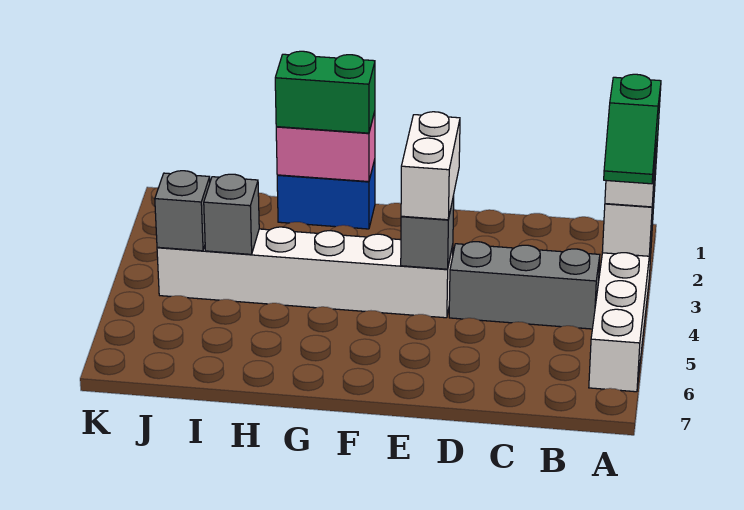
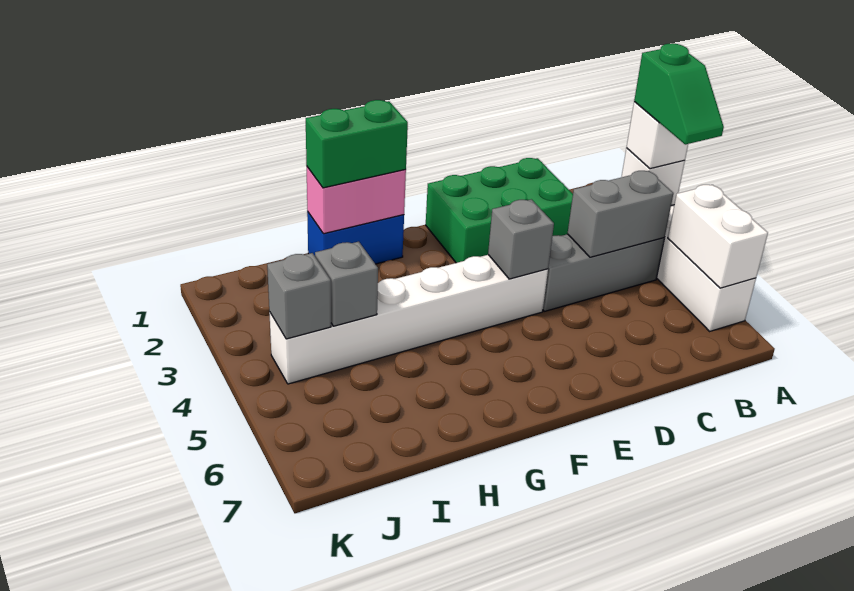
none -> grey brick B4:C4 level 2
none -> green brick C1:E2 level 1
white brick E3:E4 level 3 -> white brick A5:A6 level 2

